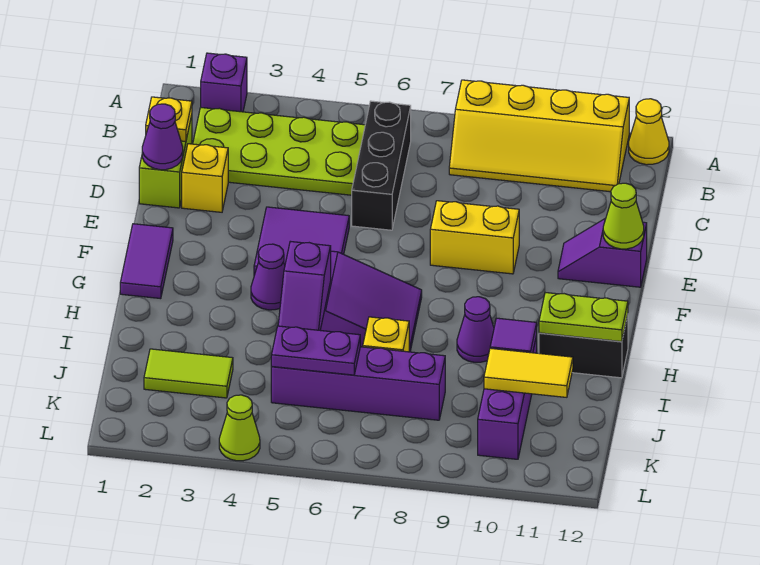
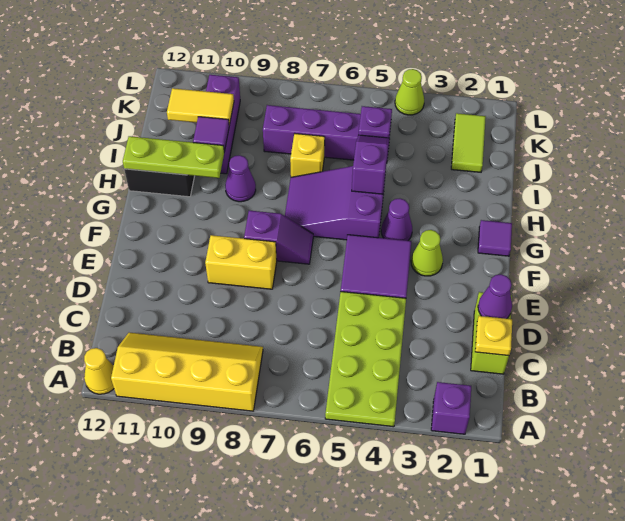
lime plate B2:C5 level 1 -> lime plate A4:D5 level 1
black brick B6:D6 level 1 -> none
yellow brick D2 level 1 -> none
purple slope E11:E12 level 1 top 12 -> purple slope F7:F8 level 1 top 8
lime cone E12 level 2 -> lime cone F3 level 1
purple tile F1:G1 level 1 -> purple tile G1 level 1
lime plate H11:H12 level 2 -> lime plate H10:H12 level 2
lime tile J2:J3 level 1 -> lime tile J2:K2 level 1
purple plate J5:J6 level 2 -> purple plate J5 level 2

